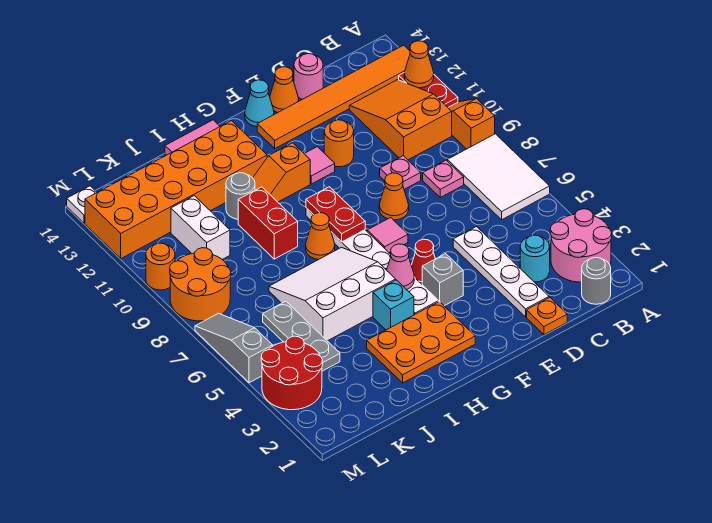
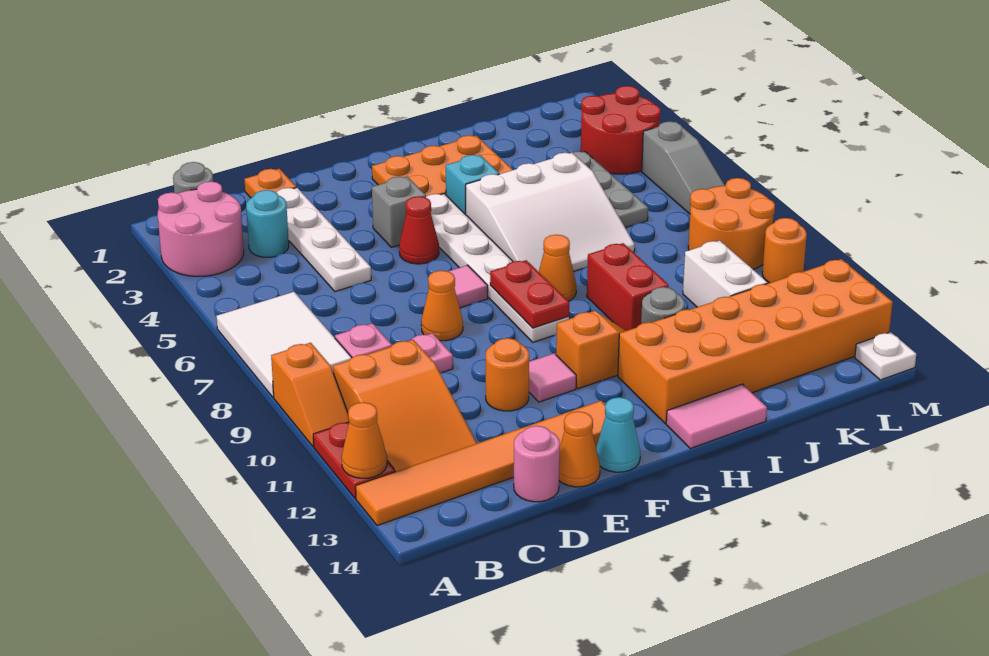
pink cone G5 level 2 -> none

